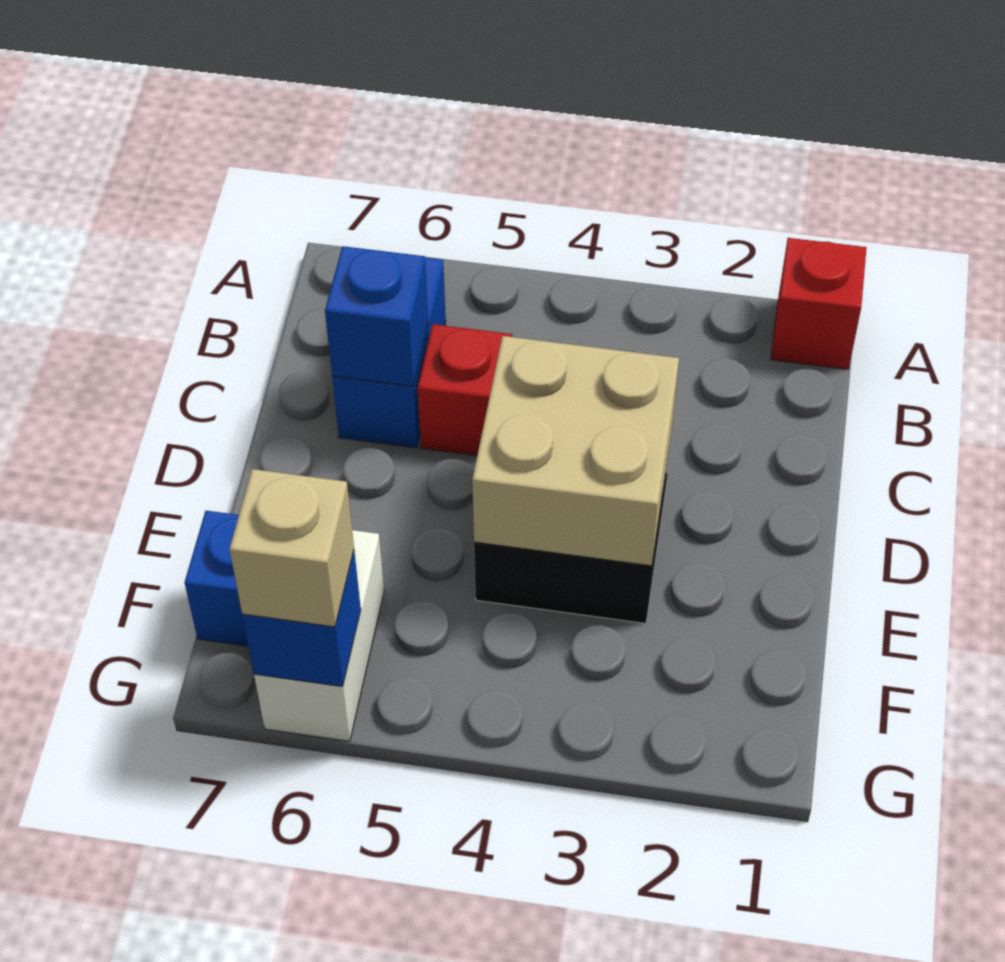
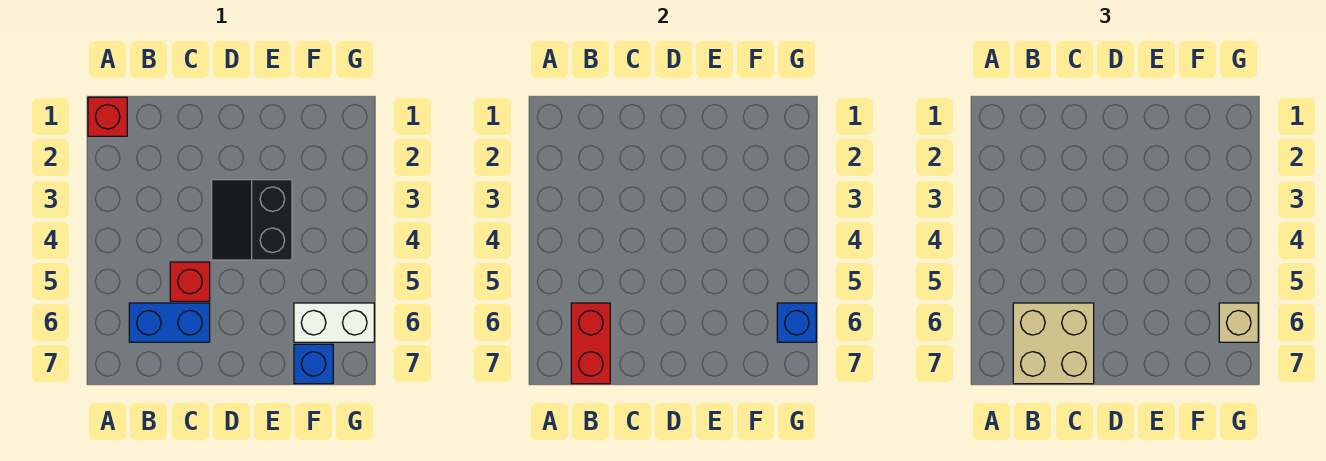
none -> red brick B6:B7 level 2
blue brick C6 level 2 -> none
tan brick D3:E4 level 2 -> tan brick B6:C7 level 3

